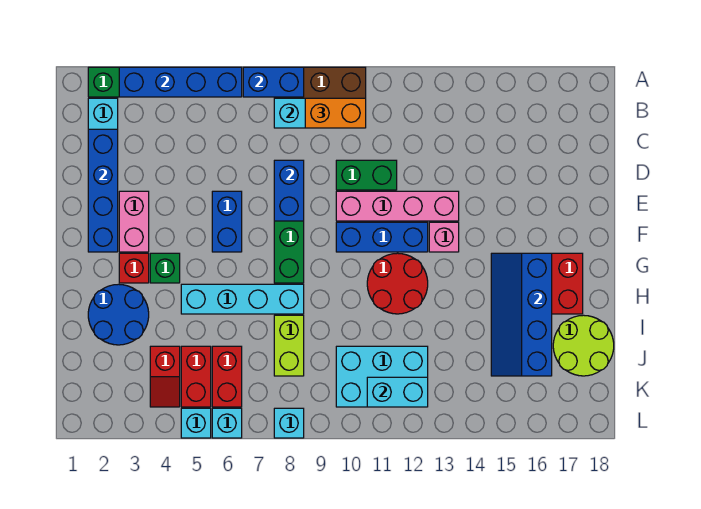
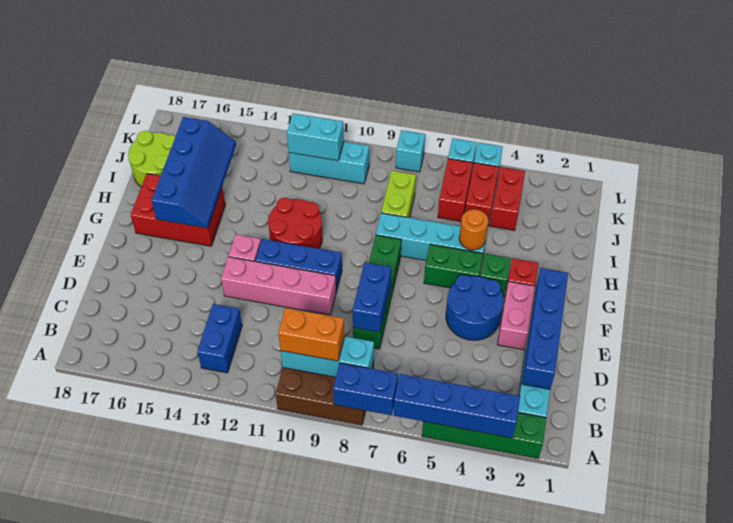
green brick D10:D11 level 1 -> green brick G5:G6 level 1
blue brick E6:F6 level 1 -> blue brick B13:C13 level 1
blue round brick H2:I3 level 1 -> blue round brick E4:F5 level 1
none -> orange round brick H5 level 2
red slope J4:K4 level 1 top J -> red brick J4:K4 level 1
cyan brick J10:K12 level 1 -> cyan brick K10:K12 level 1

